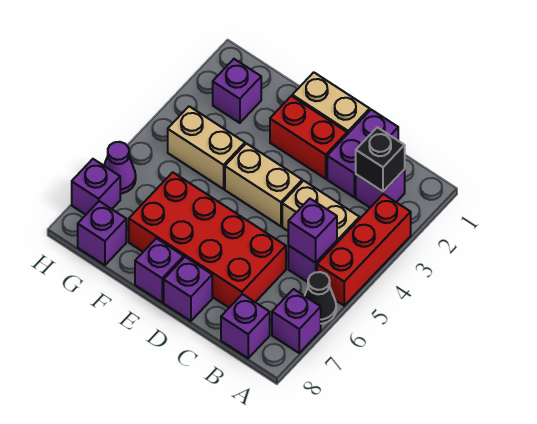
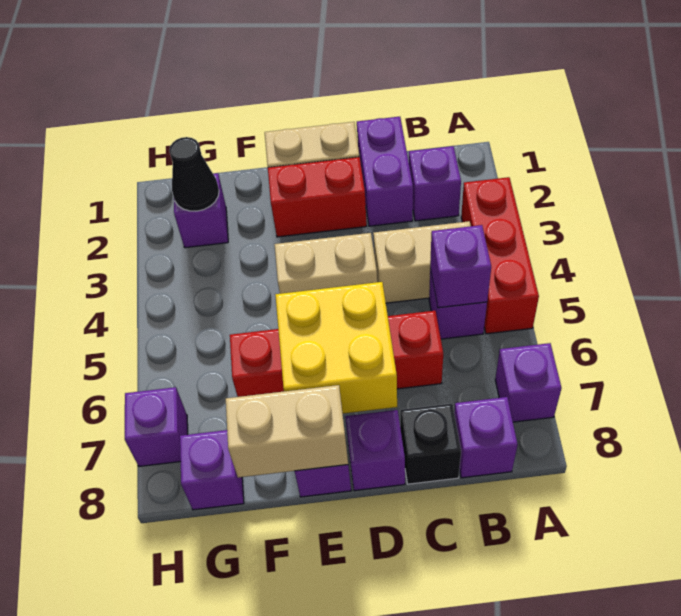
black cone A6 level 1 -> black cone G2 level 2
black brick B2 level 2 -> black brick C8 level 1
red brick C6:F7 level 1 -> red brick C6:F6 level 1
none -> yellow brick D6:E7 level 2
tan brick F4:G4 level 1 -> tan brick E8:F8 level 2
purple cone H6 level 1 -> none

